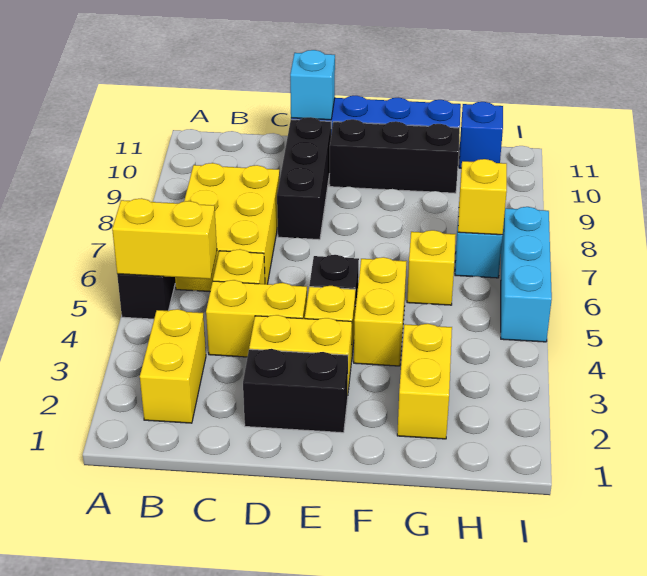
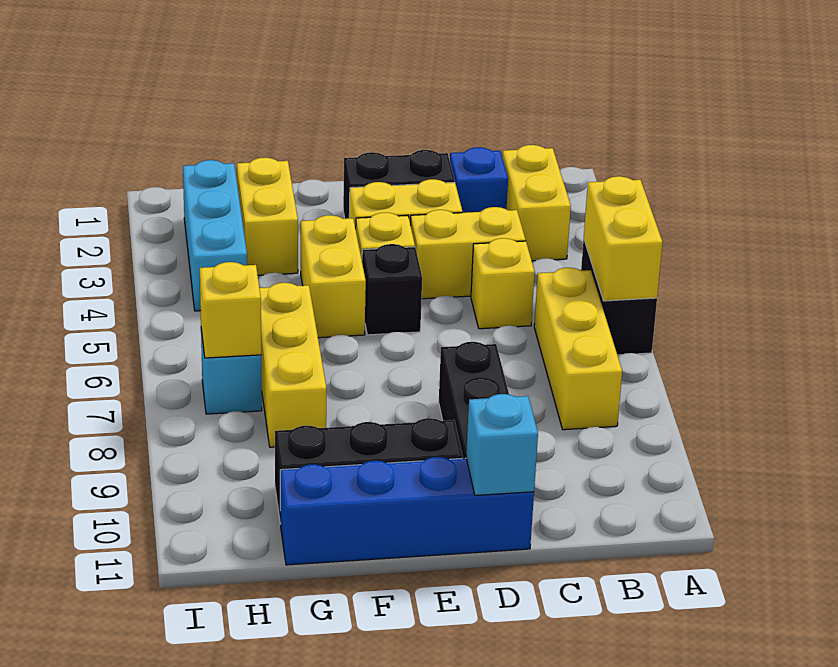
yellow brick A5:B5 level 2 -> yellow brick A5:A6 level 2
yellow brick B6:C8 level 1 -> yellow brick B6:B8 level 1
yellow brick G6 level 1 -> yellow brick G6:G8 level 1
blue brick H11 level 1 -> blue brick C2 level 1
cyan brick I5:I7 level 1 -> cyan brick H2:H4 level 1

